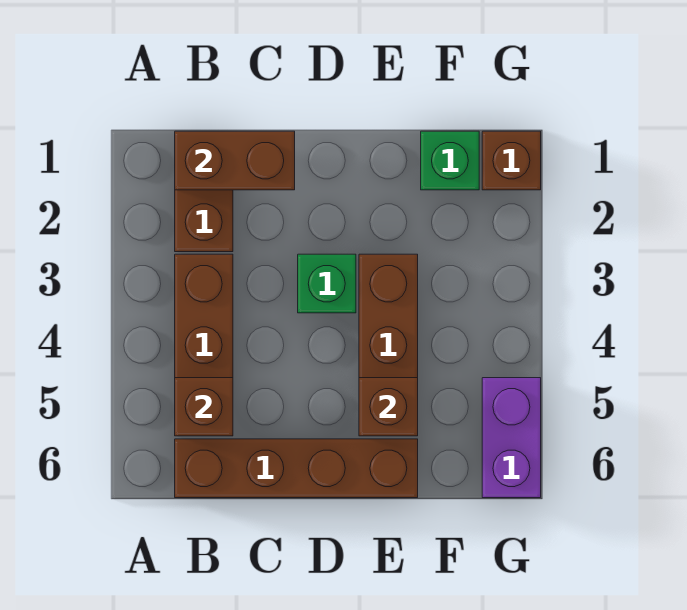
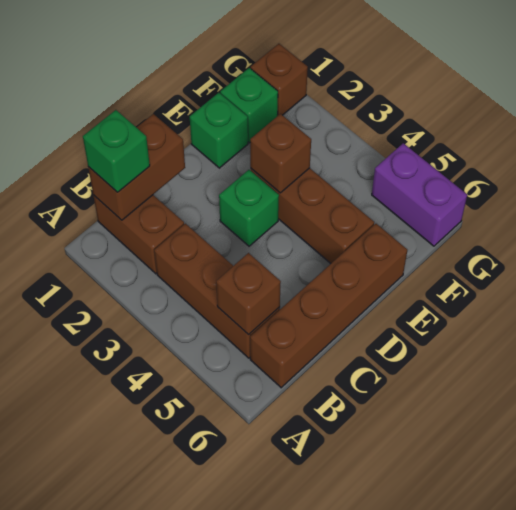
none -> green brick B1 level 3
none -> green brick E1 level 1
brown brick E5 level 2 -> brown brick E3 level 2

